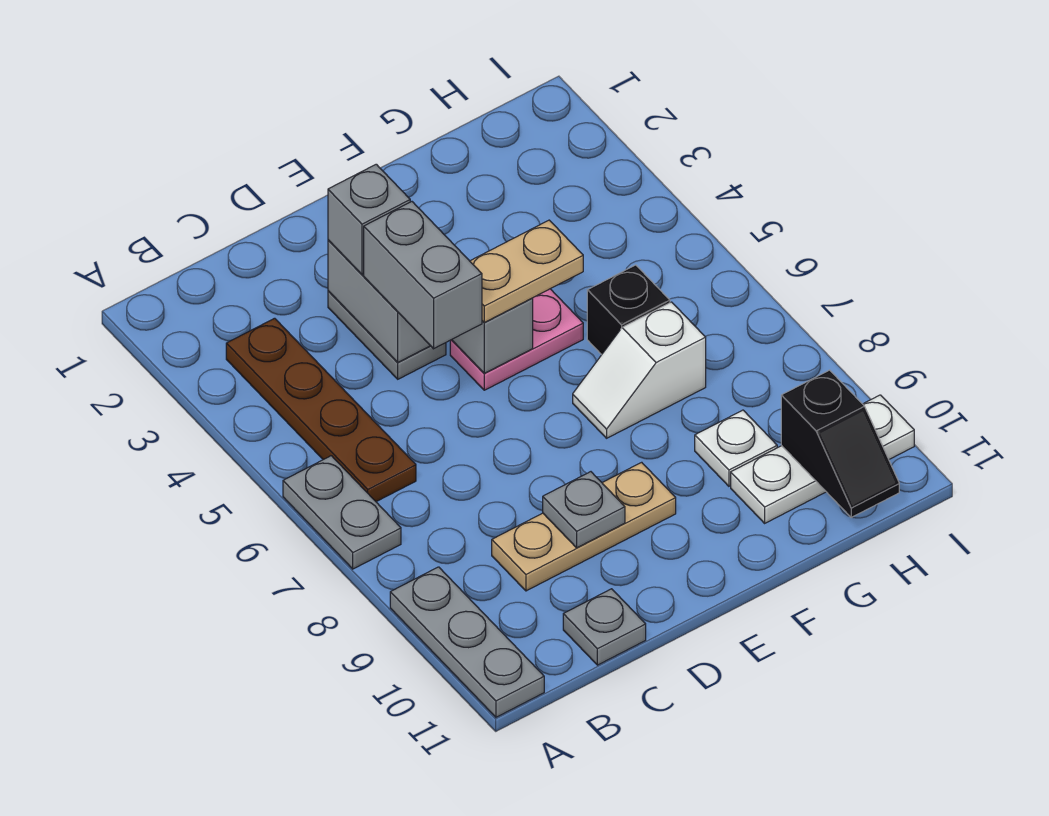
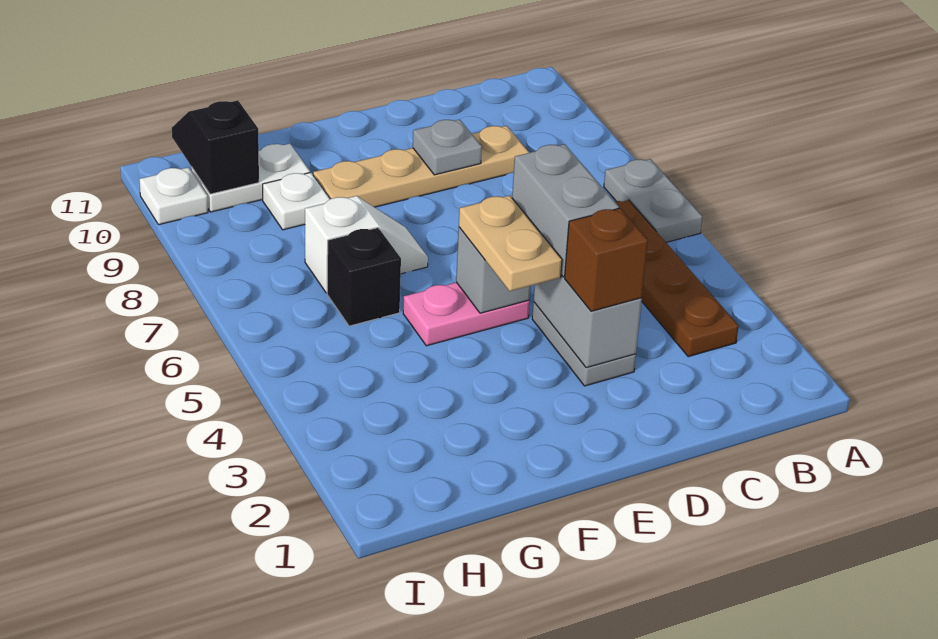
grey plate A9:A11 level 1 -> none
tan plate C9:E9 level 1 -> tan plate C9:F9 level 1
grey plate C11 level 1 -> none
grey brick D3 level 3 -> brown brick D3 level 3
tan plate E5:F5 level 3 -> tan plate E4:E5 level 3

